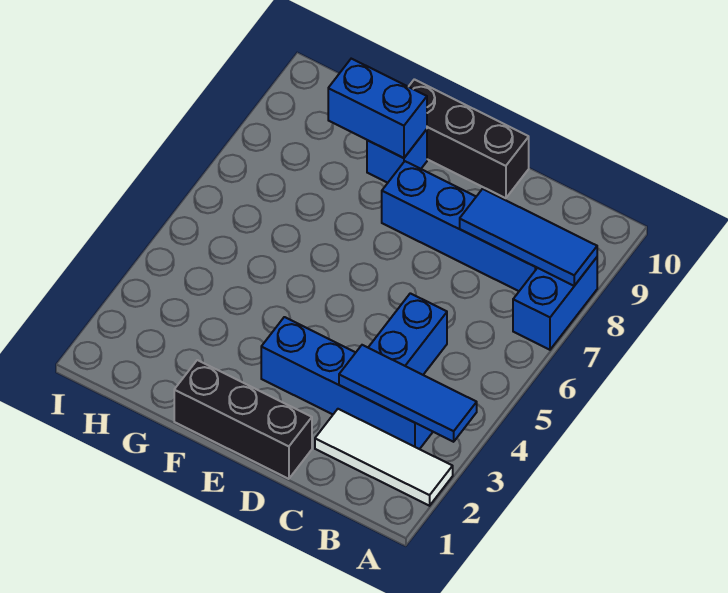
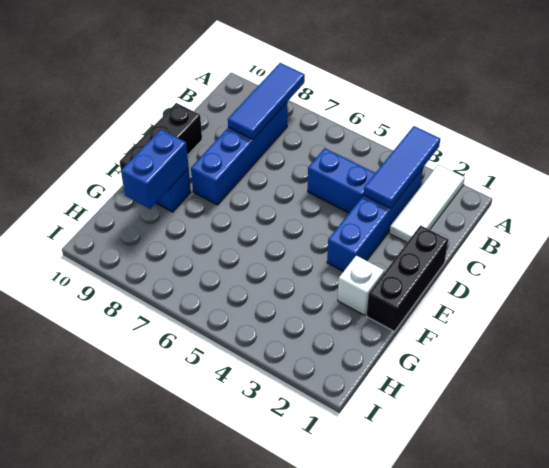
blue brick A7:A8 level 1 -> none
none -> white brick F2 level 1

